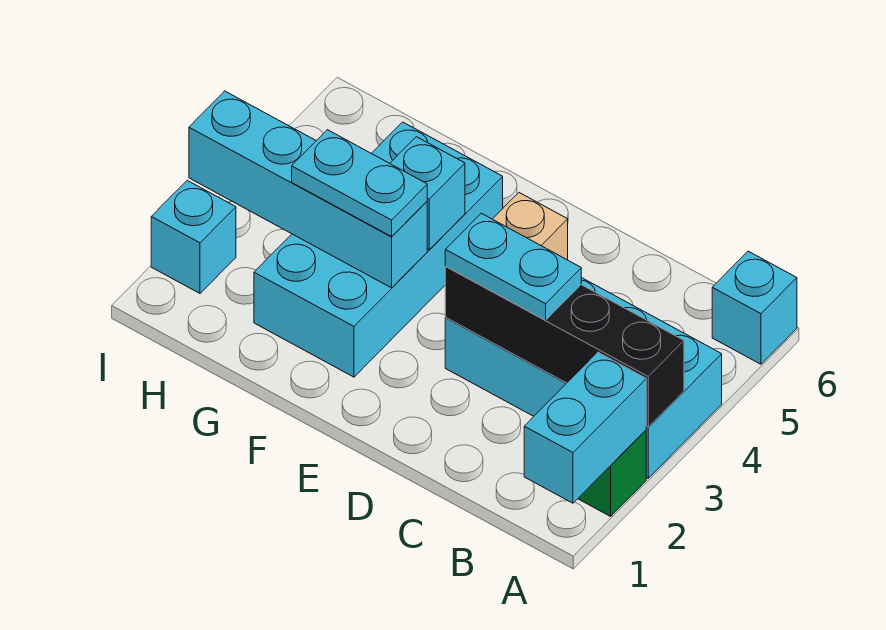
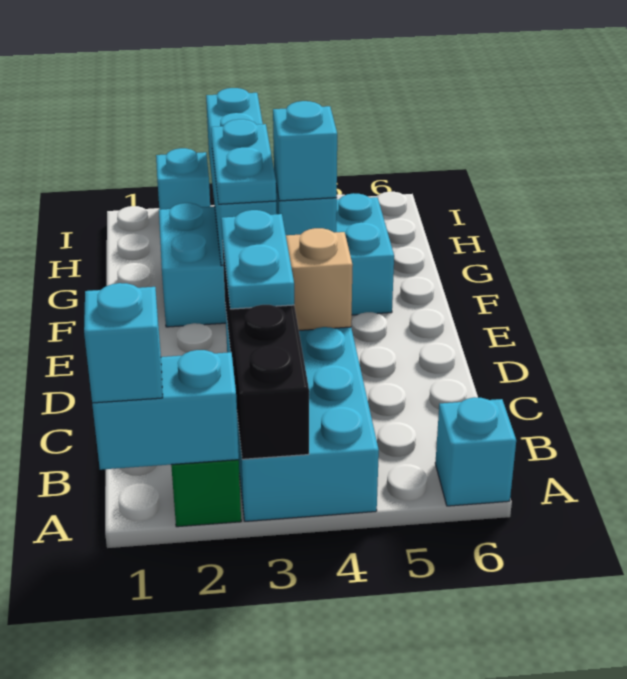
none -> cyan brick A1 level 3
none -> cyan brick F4 level 3

